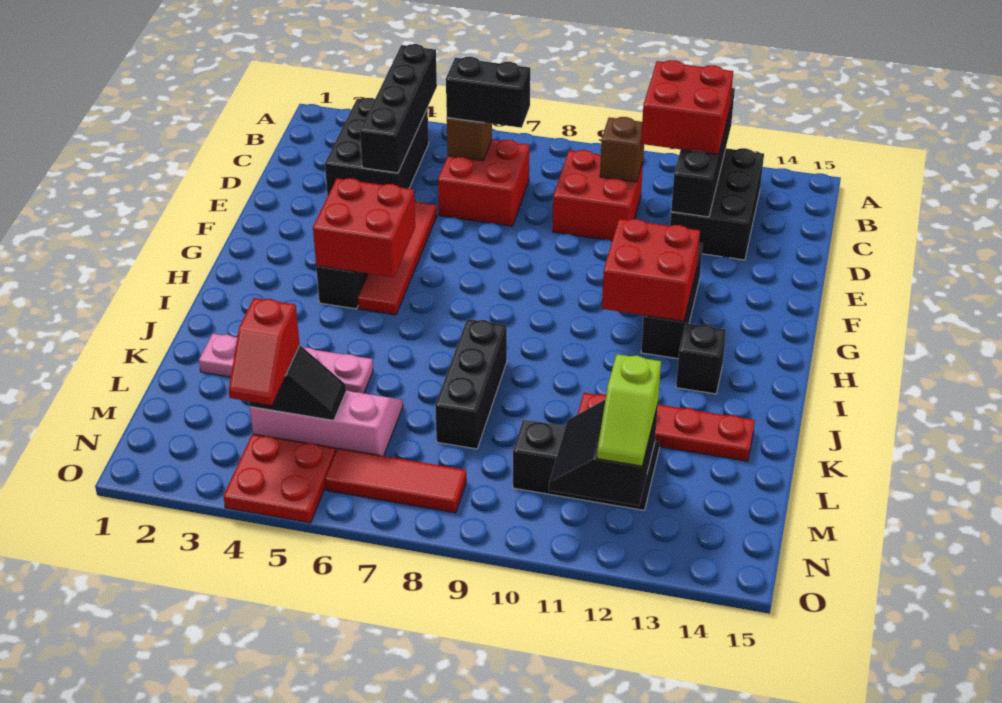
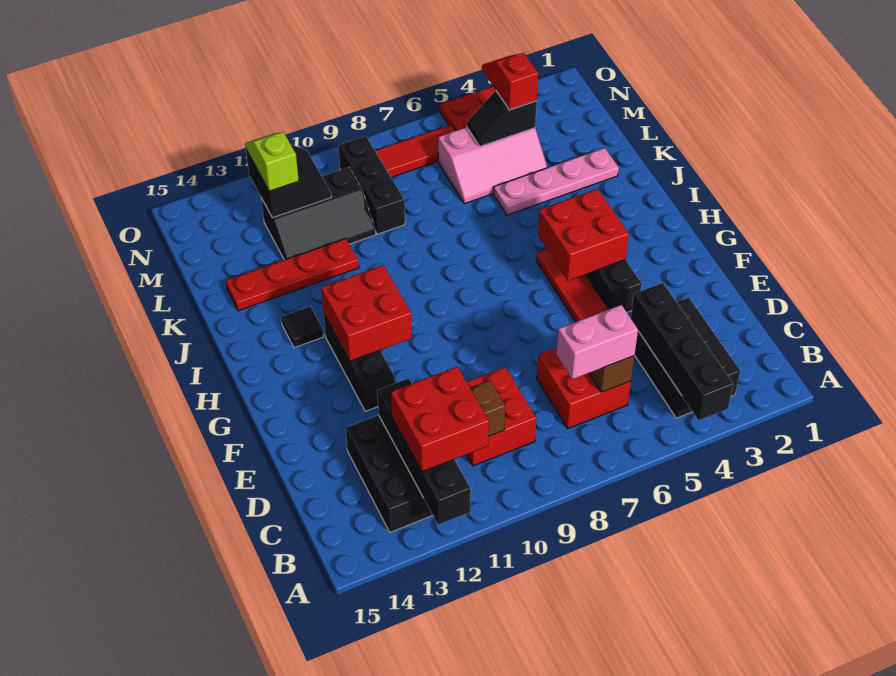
black brick C6:C7 level 3 -> pink brick C6:C7 level 3
black brick I13 level 1 -> black tile I13 level 1
black brick J8:L8 level 1 -> black brick L9:N9 level 1

